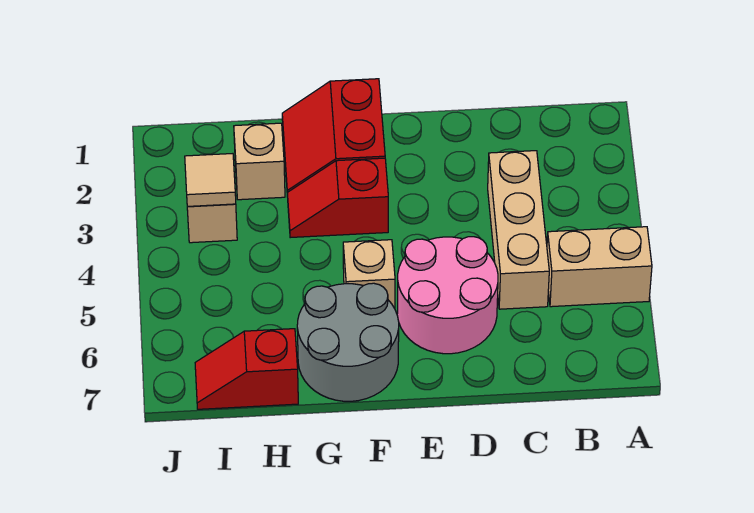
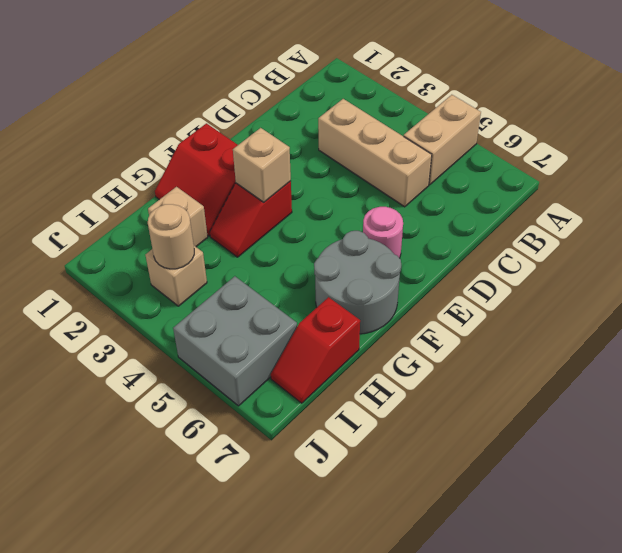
pink round brick D5:E6 level 1 -> pink round brick E6 level 1
tan brick F5 level 1 -> tan brick F3 level 2
tan tile I3 level 2 -> tan round brick I3 level 2
none -> grey brick I5:J6 level 1

